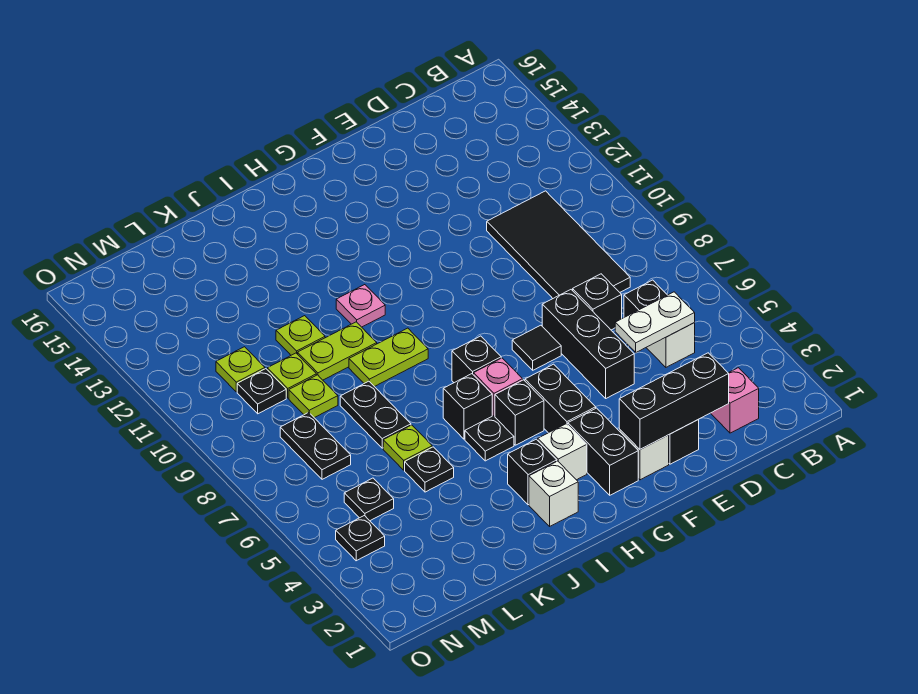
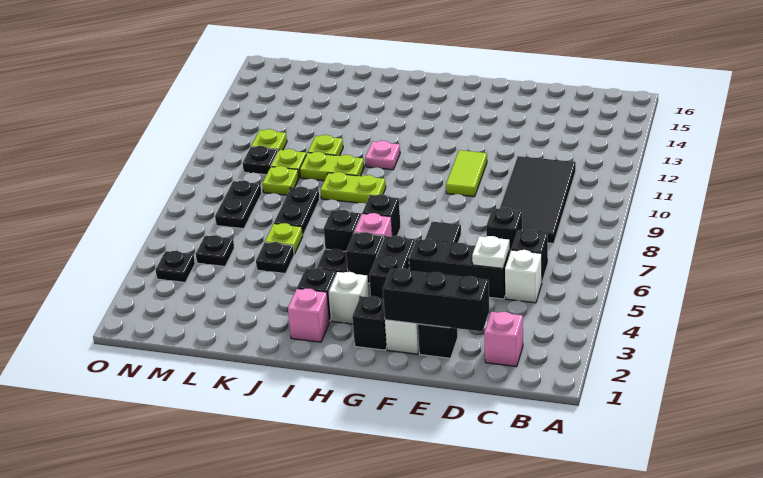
white plate C5:D5 level 2 -> white plate D5 level 2
black brick E5:E7 level 1 -> black brick D5:F5 level 1
none -> lime tile F10:F11 level 1
black brick G2:G3 level 1 -> black brick G2 level 1
white brick I2 level 1 -> pink brick I2 level 1

